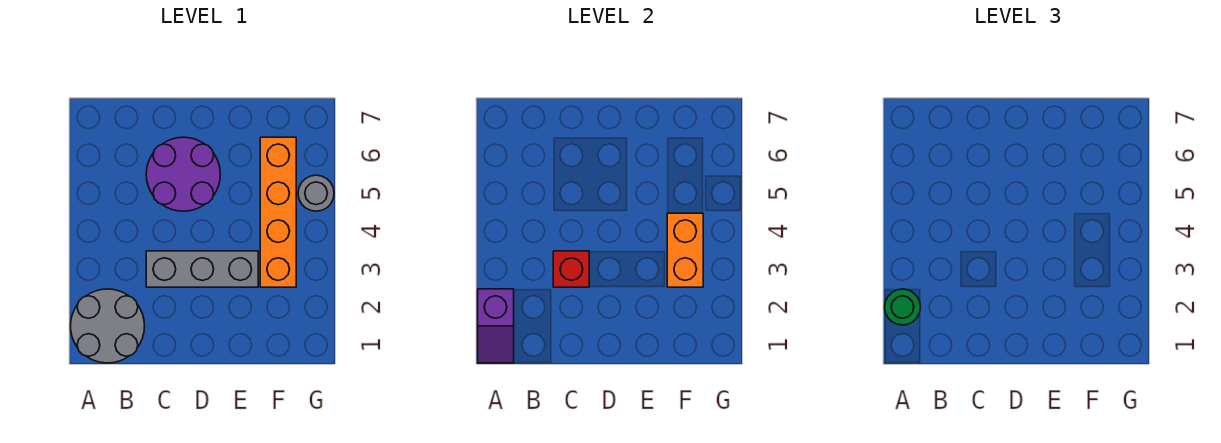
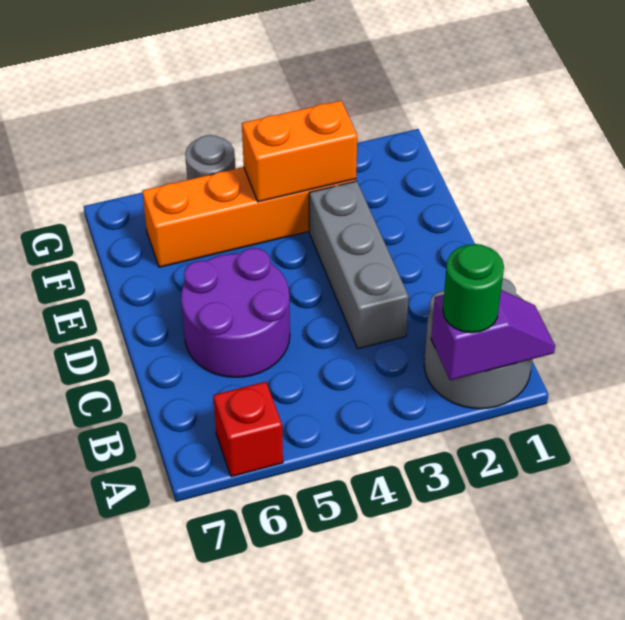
red brick C3 level 2 -> red brick A6 level 1

